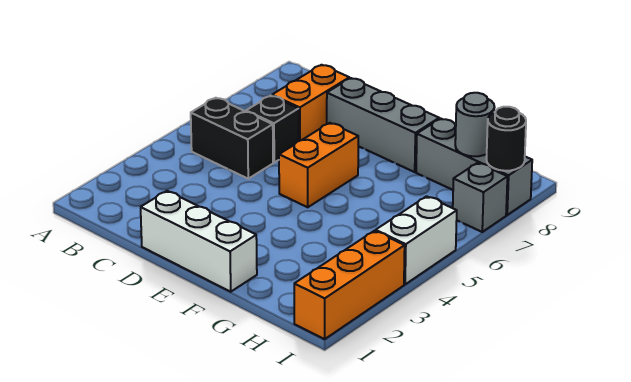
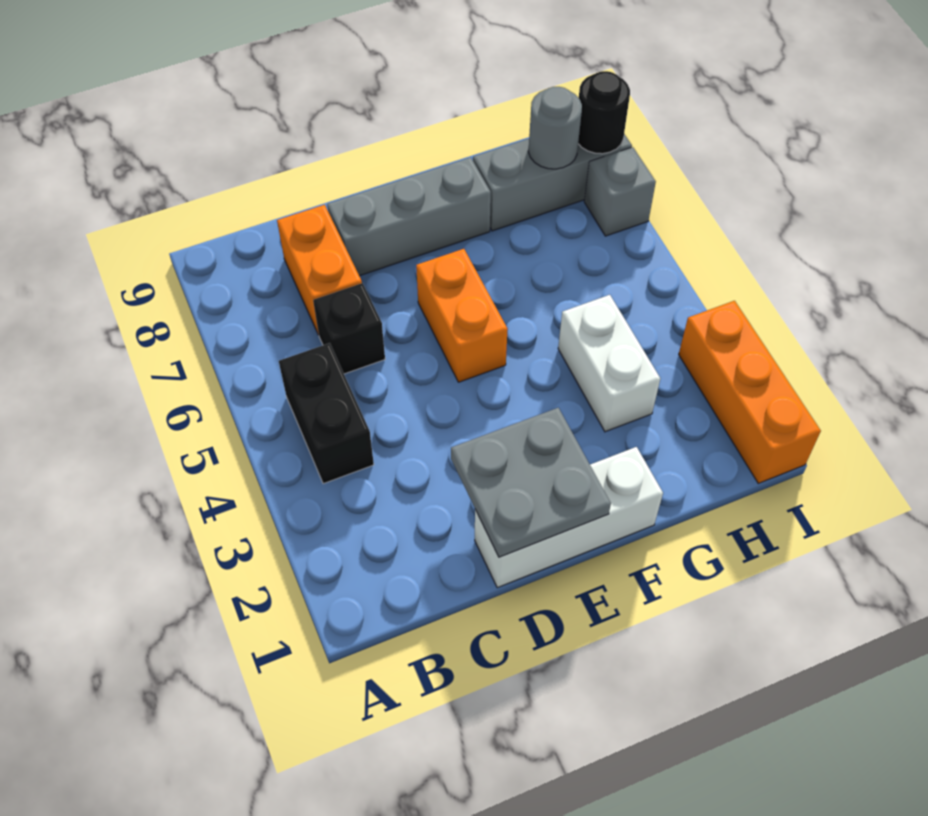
black brick B5:C5 level 1 -> black brick B4:B5 level 1
none -> grey plate D1:E2 level 2
white brick I4:I5 level 1 -> white brick G3:G4 level 1

